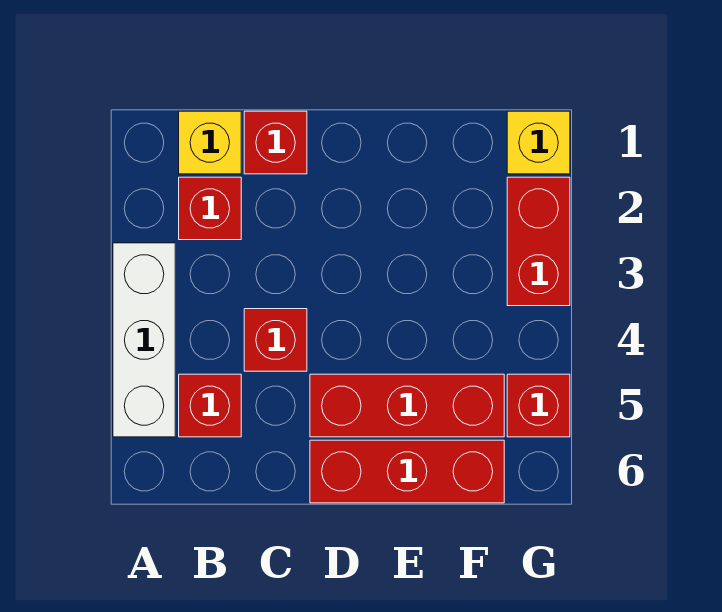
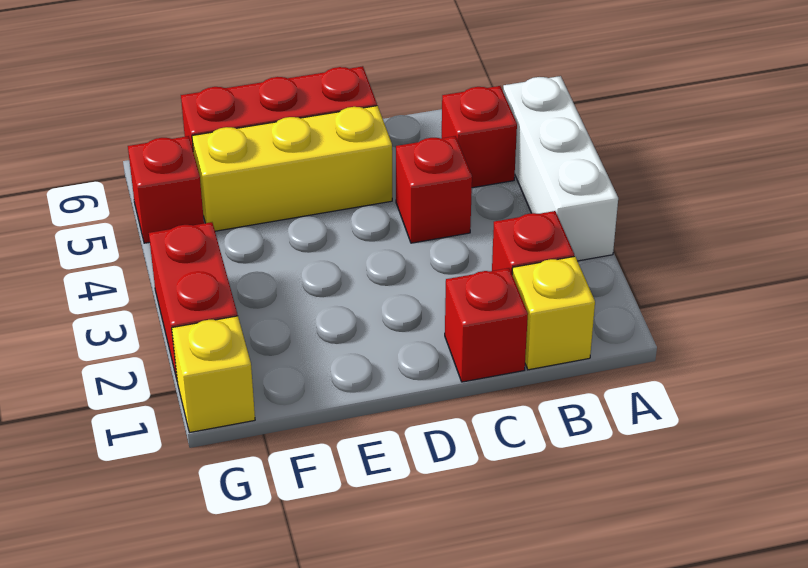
red brick D5:F5 level 1 -> yellow brick D5:F5 level 1

